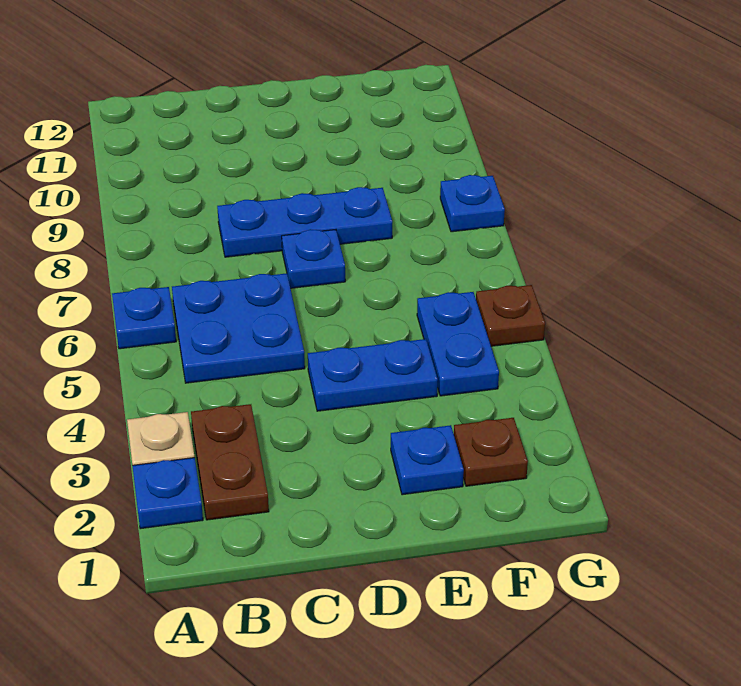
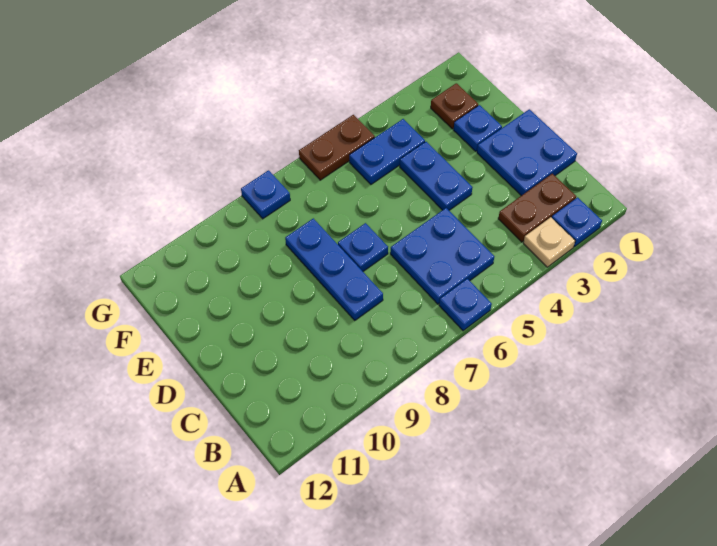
none -> blue plate C1:D2 level 1
brown plate G5 level 1 -> brown plate G5:G6 level 1

